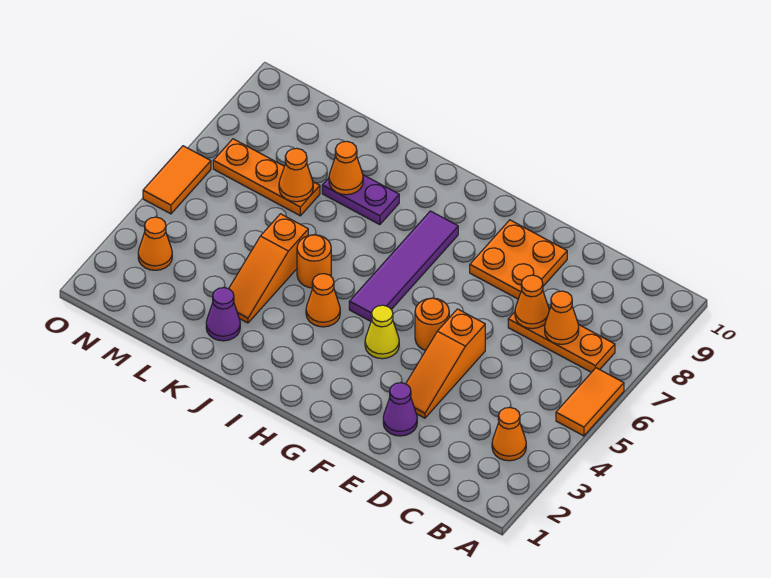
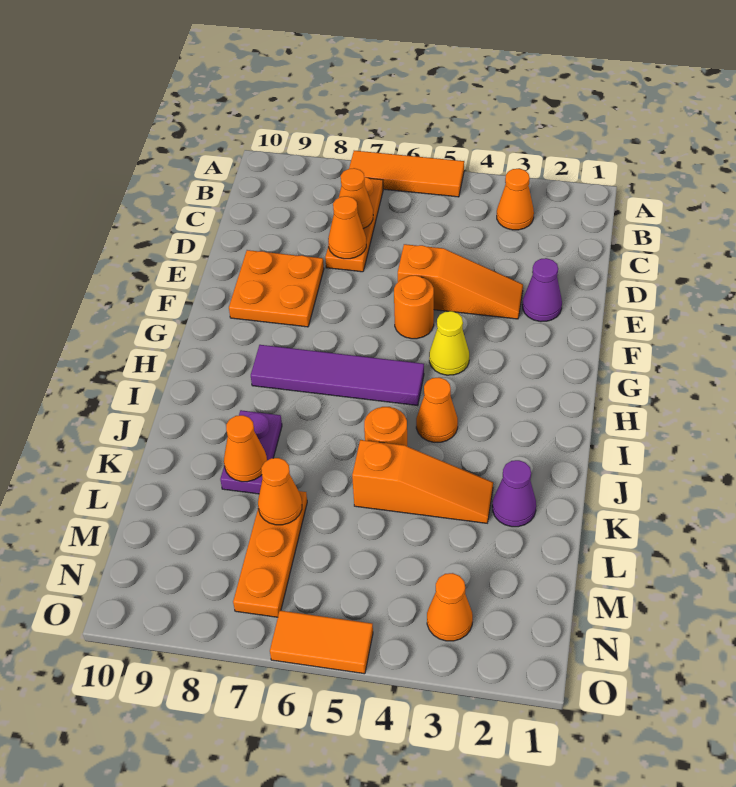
orange tile A5:A6 level 1 -> orange tile A5:A7 level 1

